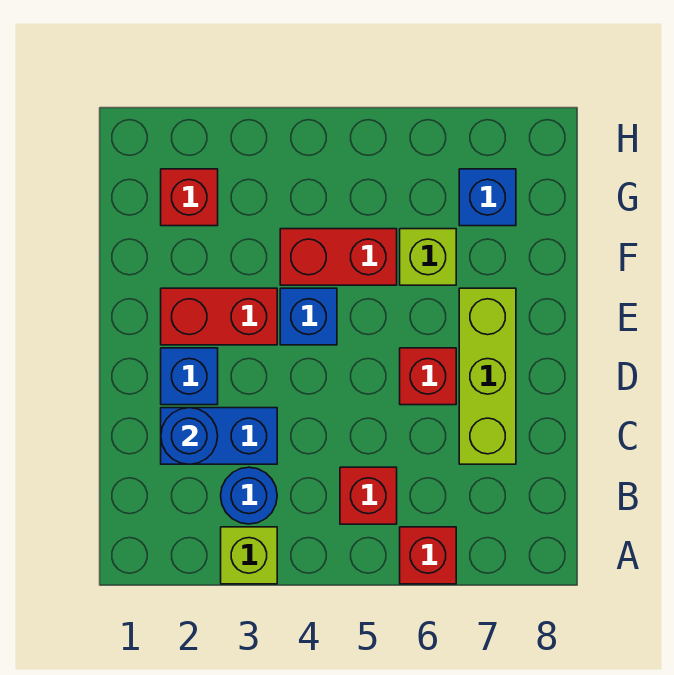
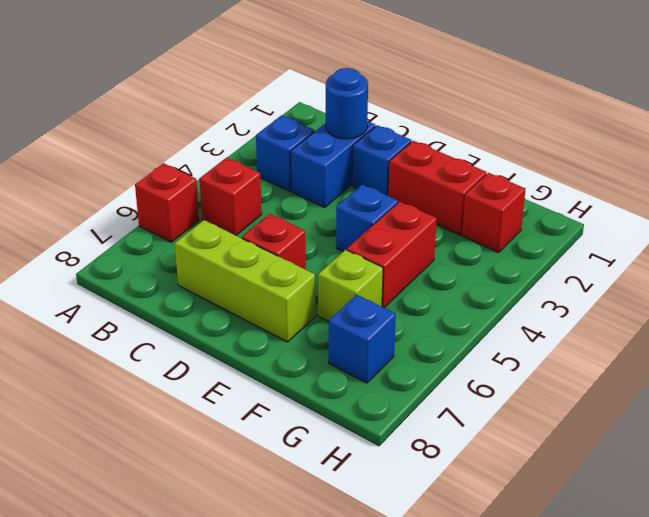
lime brick A3 level 1 -> none
blue round brick B3 level 1 -> blue brick B3 level 1
red brick E2:E3 level 1 -> red brick E2:F2 level 1

